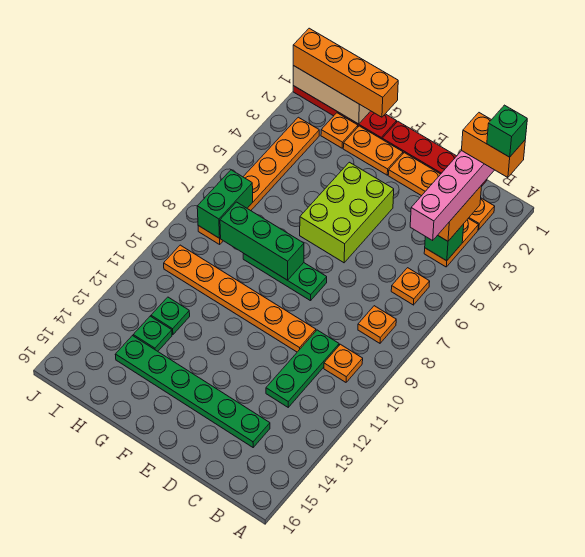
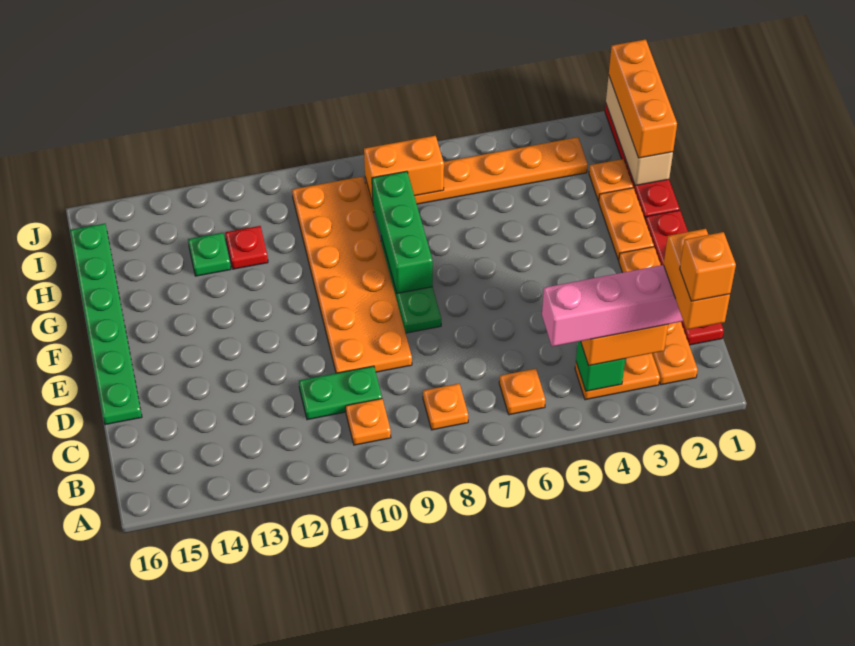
green brick A2 level 6 -> orange brick A2 level 6
green plate C10:C12 level 1 -> green plate C10:C11 level 1
green plate C14:H14 level 1 -> green plate D16:I16 level 1
orange plate D10:I10 level 1 -> orange plate D9:I10 level 1
lime brick E4:F6 level 1 -> none
orange brick G1:J1 level 3 -> orange brick H1:J1 level 3
green plate H12 level 1 -> red plate H12 level 1
green brick I7:I8 level 2 -> orange brick I7:I8 level 2

